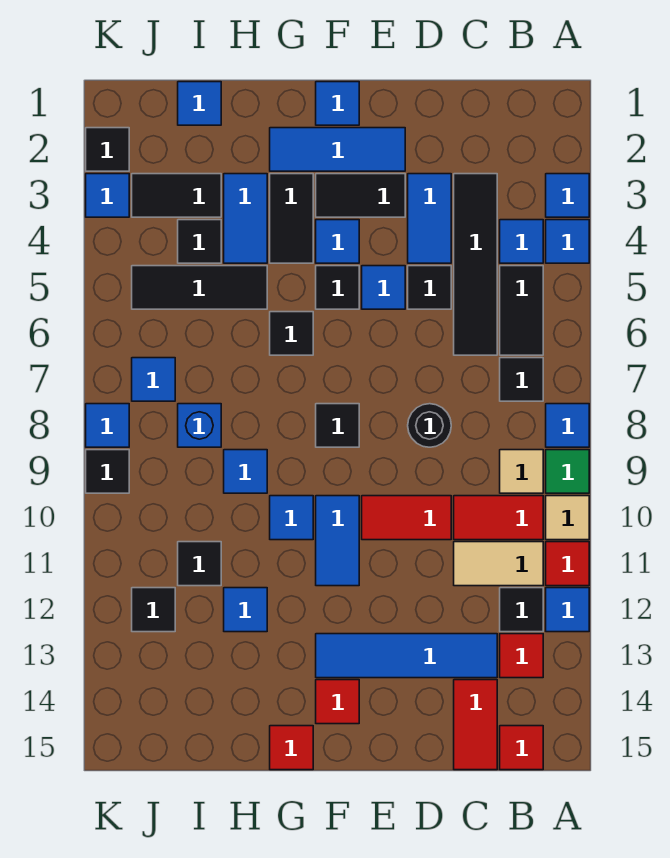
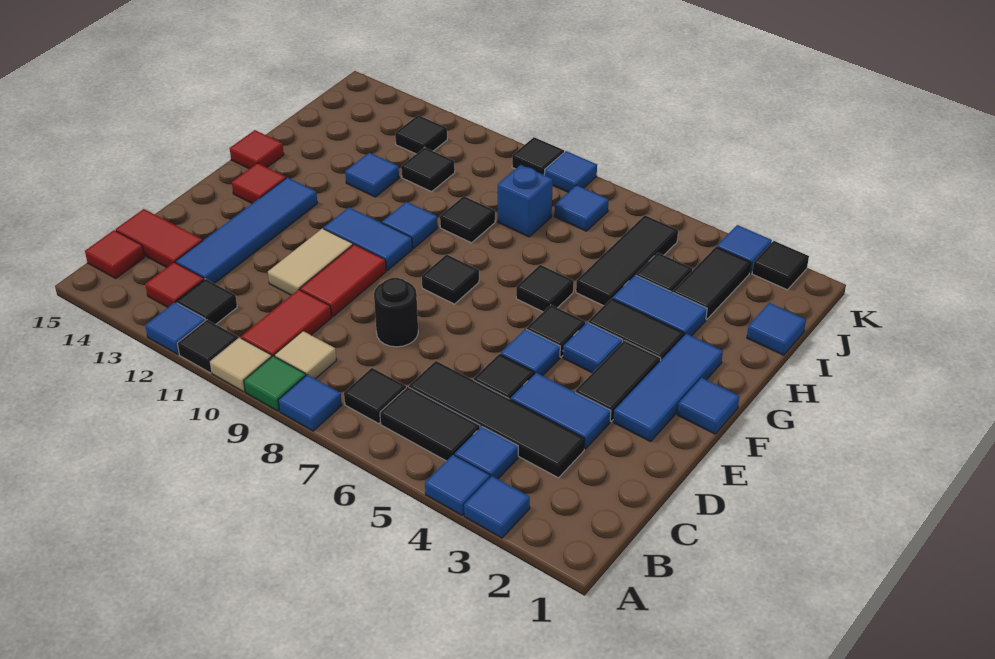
red tile A11 level 1 -> black tile A11 level 1
tan tile B11:C11 level 1 -> tan tile D11:E11 level 1
blue tile H9 level 1 -> black tile H9 level 1

